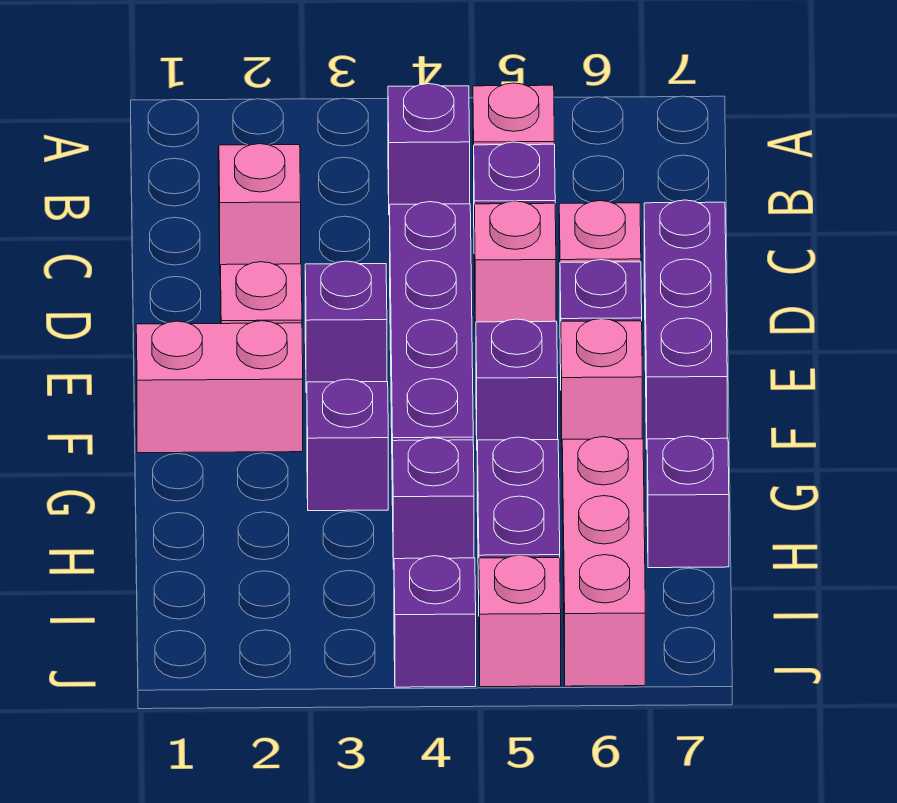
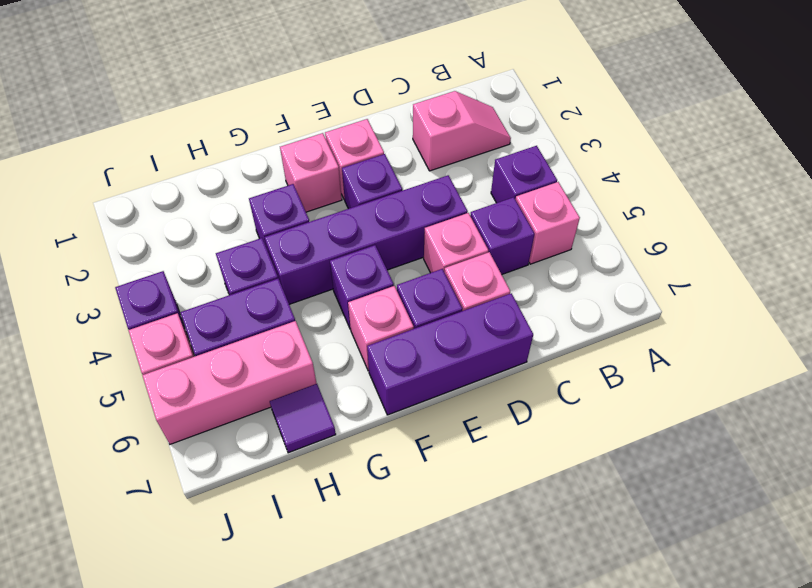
pink brick F1:F2 level 1 -> pink brick F2 level 1
purple brick H7 level 1 -> purple tile H7 level 1

